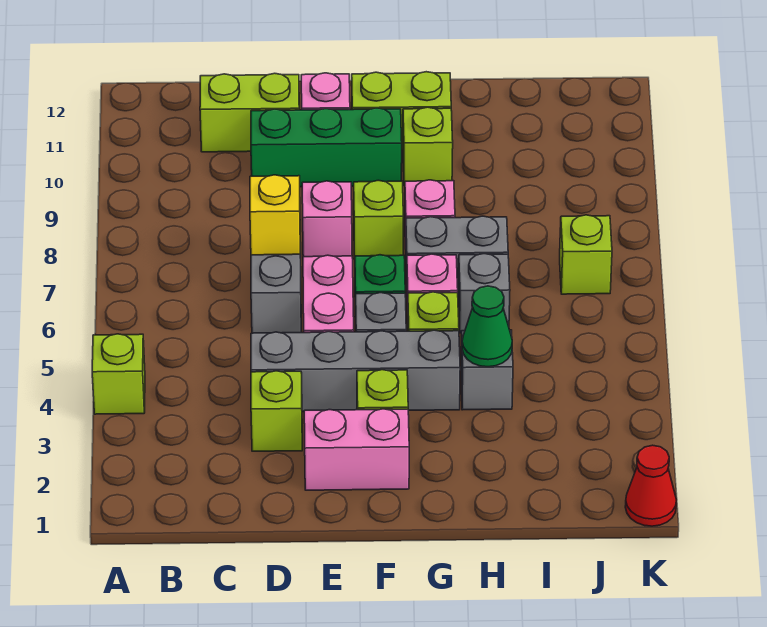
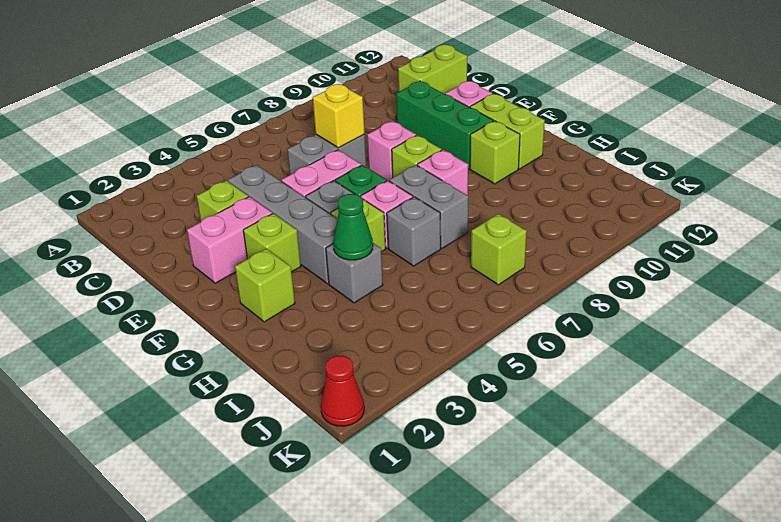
lime brick A4 level 1 -> lime brick G2 level 1
lime brick C11:D11 level 1 -> lime brick C11:C12 level 1
pink brick E2:F2 level 1 -> pink brick E2:E3 level 1

